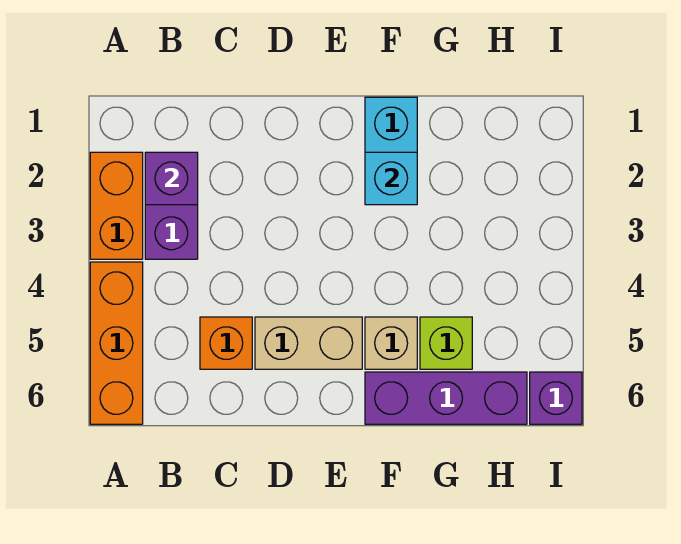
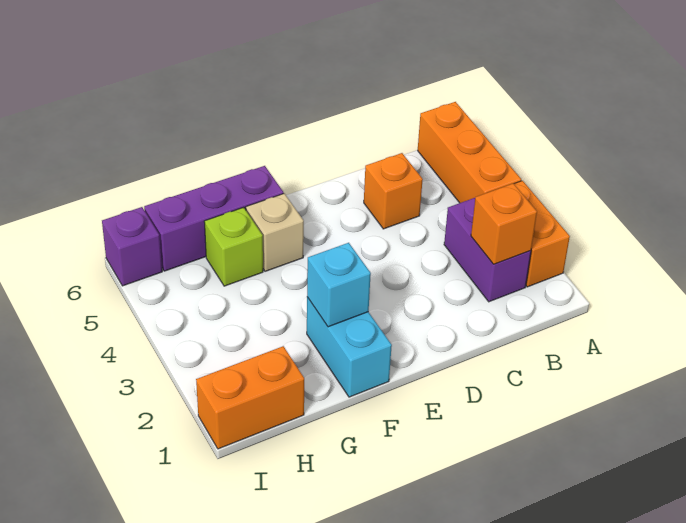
purple brick B2 level 2 -> orange brick B2 level 2
tan brick D5:E5 level 1 -> none
none -> orange brick H1:I1 level 1

